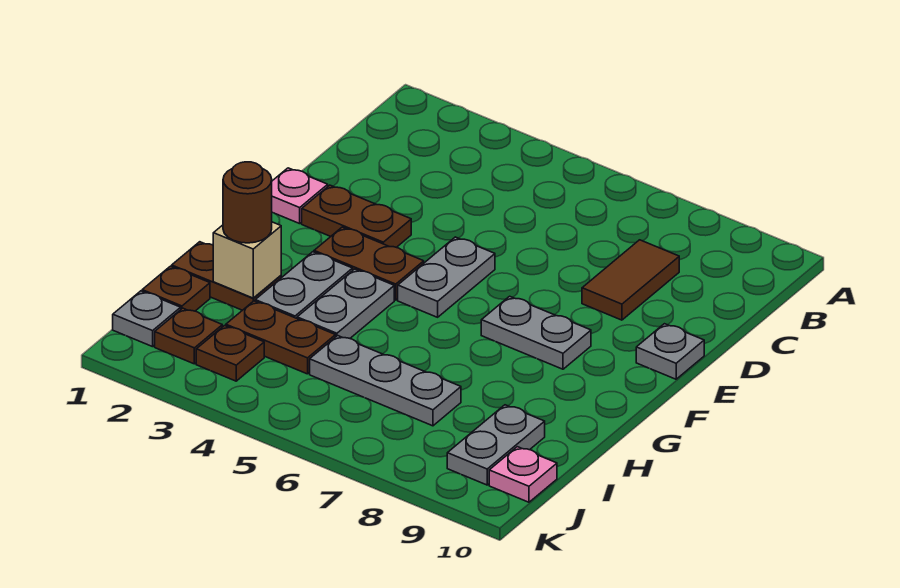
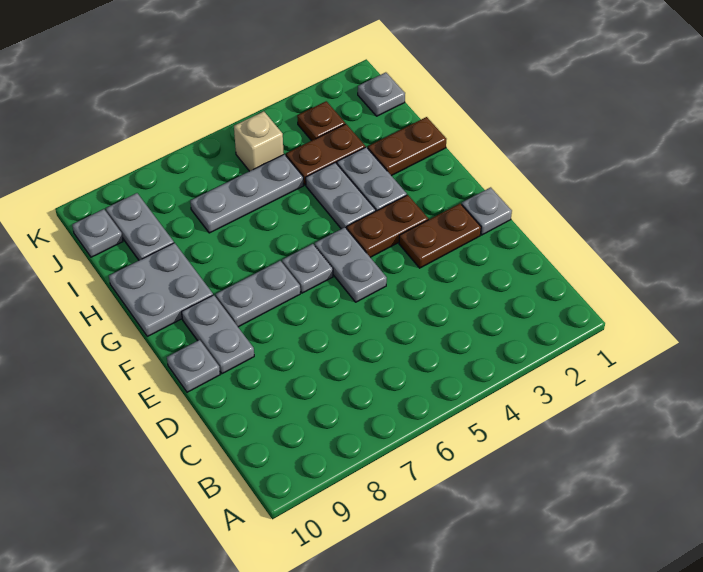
brown tile C8:D8 level 1 -> none
pink plate E1 level 1 -> grey plate E1 level 1
none -> grey plate E9:F9 level 1
none -> grey plate F6 level 1
none -> grey plate G9:H10 level 1
tan brick H2 level 2 -> tan brick J5 level 1
brown round brick H2 level 3 -> none
brown plate I1 level 1 -> none
brown plate J2 level 1 -> none
pink plate J10 level 1 -> grey plate J10 level 1

